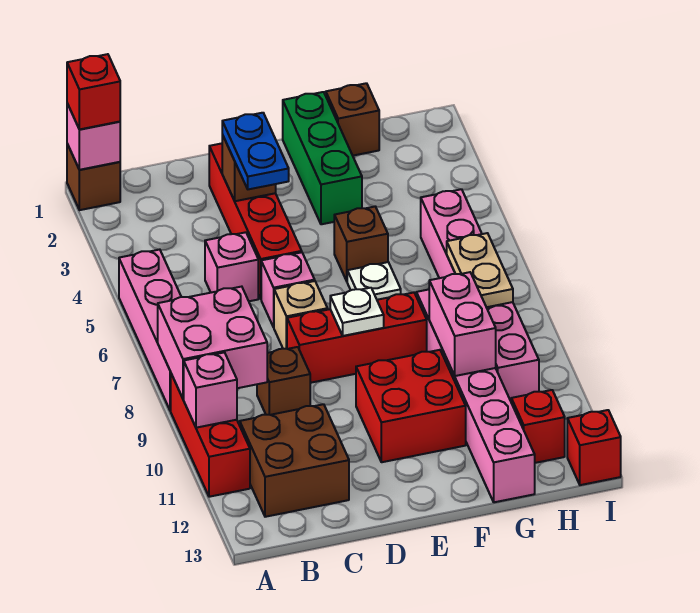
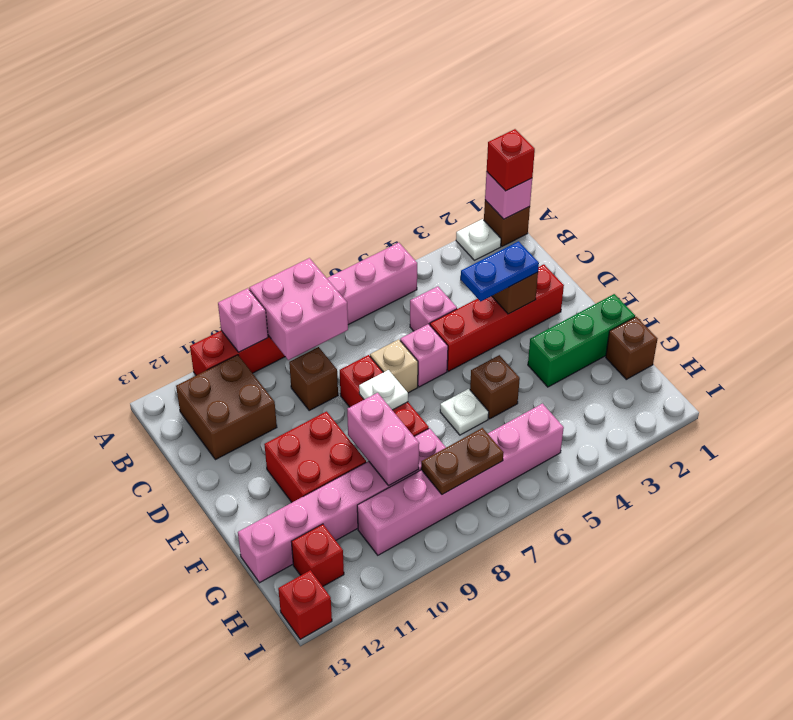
none -> white plate A2 level 1
pink brick G9:G10 level 2 -> pink brick F9:G9 level 2
tan plate H7:H8 level 2 -> brown plate H7:H8 level 2

